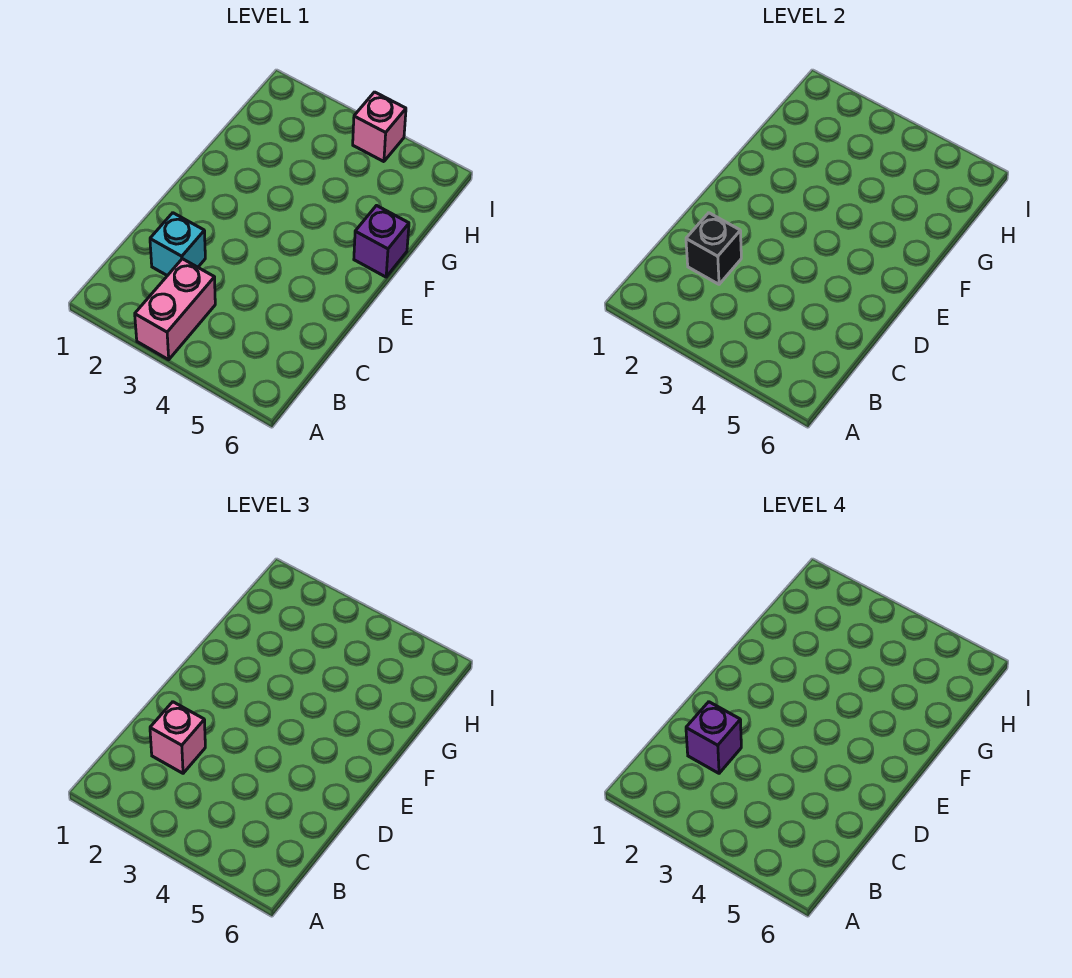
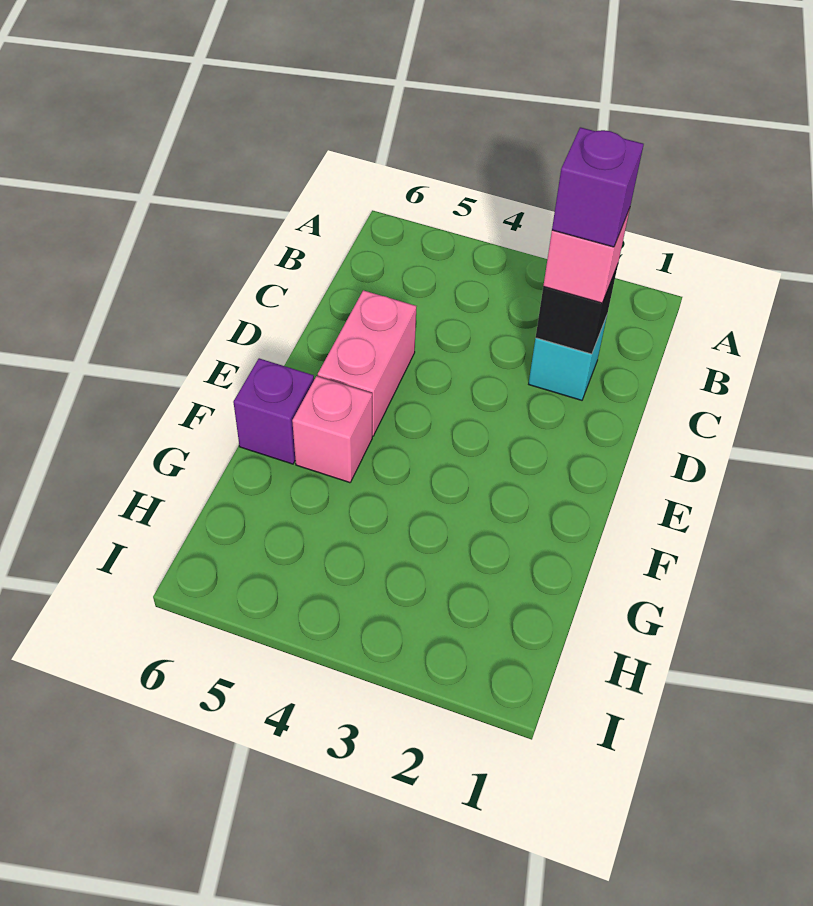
pink brick A3:B3 level 1 -> pink brick D5:E5 level 1
pink brick I4 level 1 -> pink brick F5 level 1

